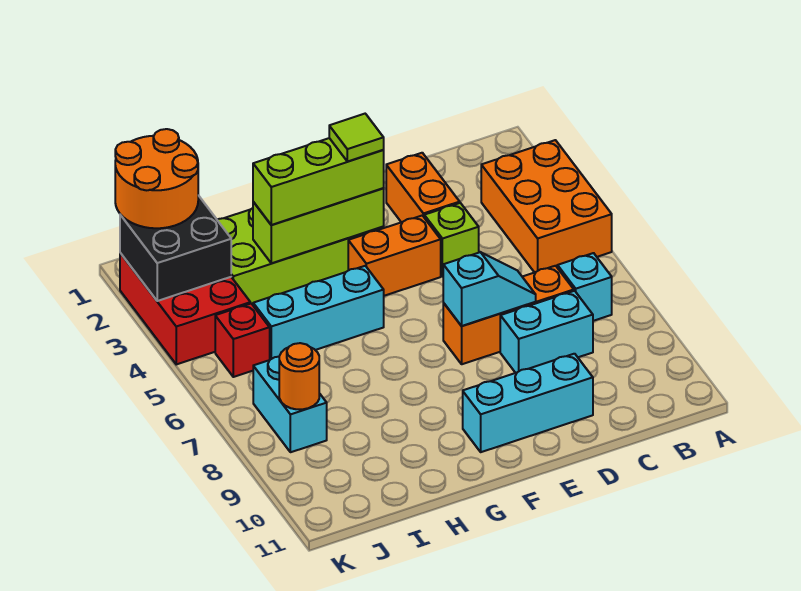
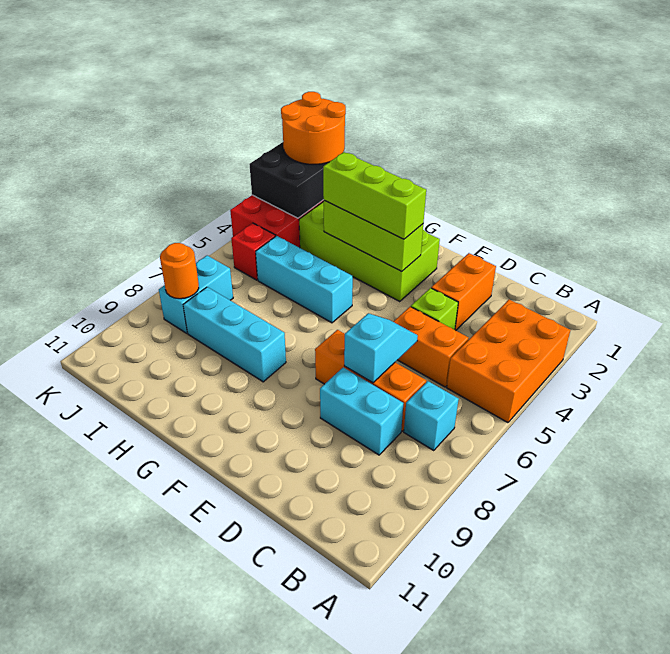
cyan slope D7:E7 level 2 top E -> cyan slope D6:D7 level 2 top 7
cyan brick D10:F10 level 1 -> cyan brick G8:I8 level 1
orange brick E4:F4 level 1 -> orange brick C5:D5 level 1
lime tile F3 level 4 -> none

